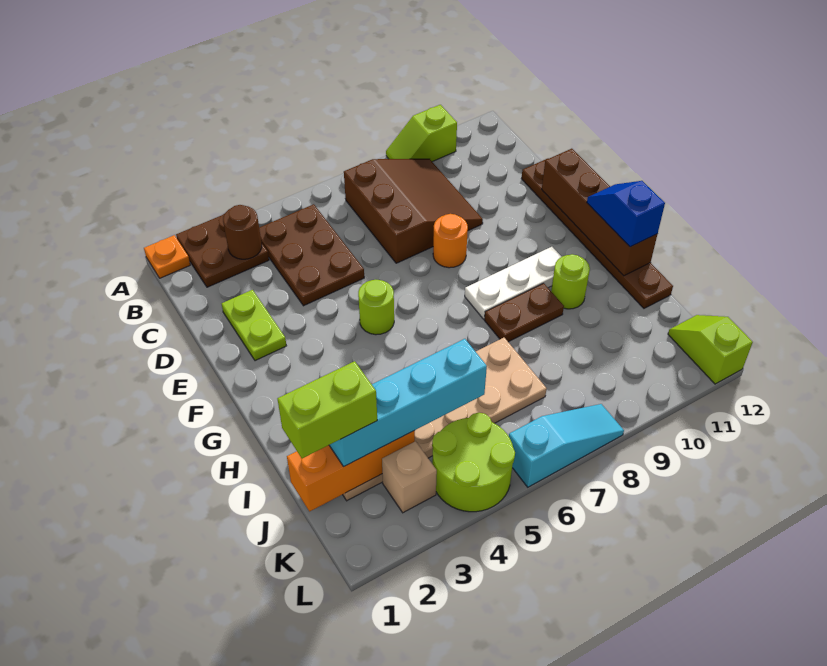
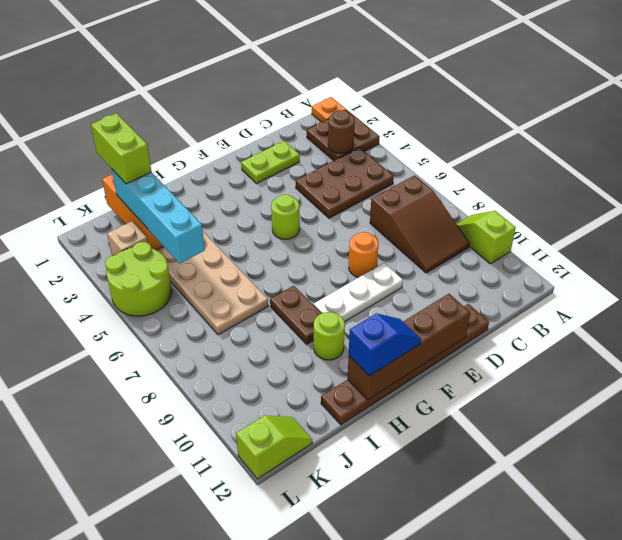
brown slope B7:D9 level 1 top 7 -> brown slope B7:C9 level 1 top 7
white plate G8:G10 level 1 -> white plate E9:G9 level 1
cyan slope L6:L8 level 1 top 6 -> none

